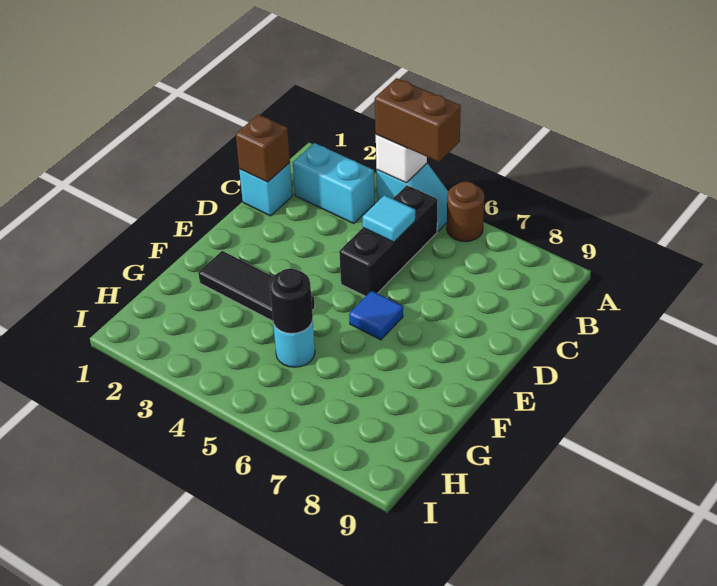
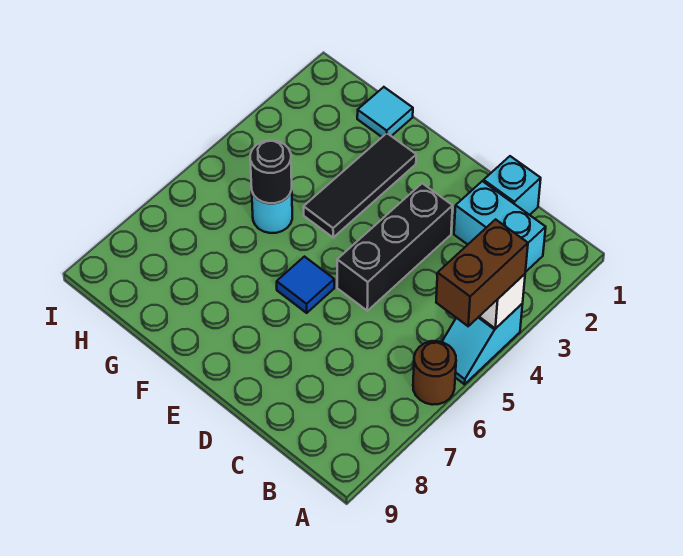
cyan brick B2:B3 level 1 -> cyan brick B2:C2 level 1
black brick B5:D5 level 1 -> black brick D3:D5 level 1
brown brick C1 level 2 -> none
cyan tile C5 level 2 -> cyan tile G1 level 1

